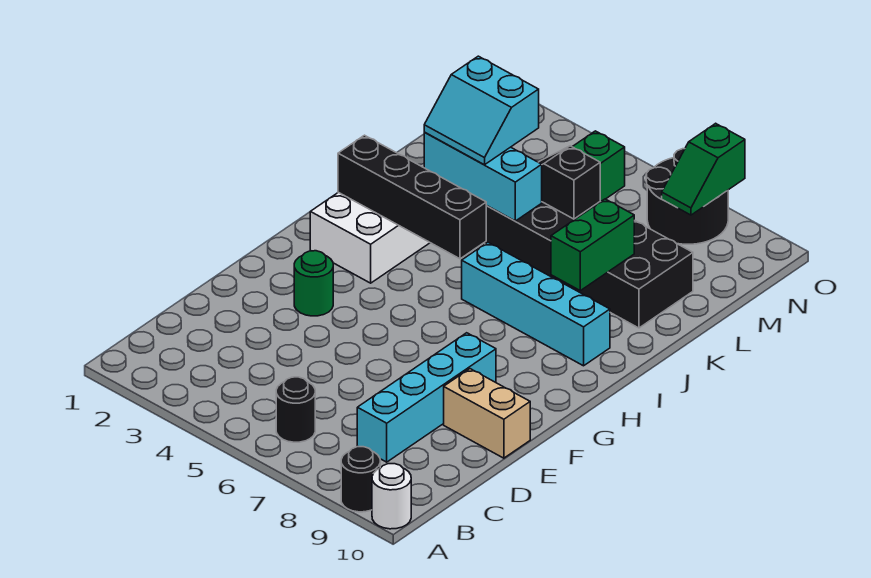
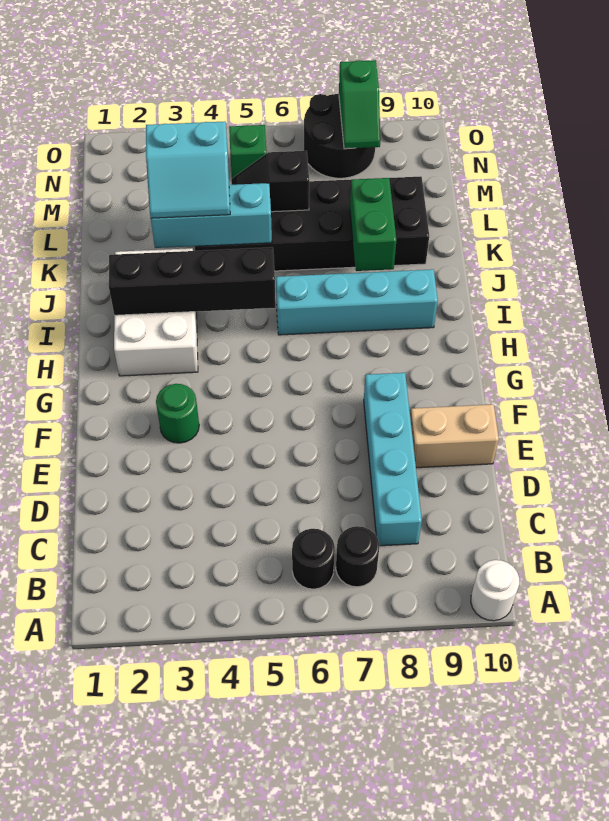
black round brick A9 level 1 -> black round brick B7 level 1

